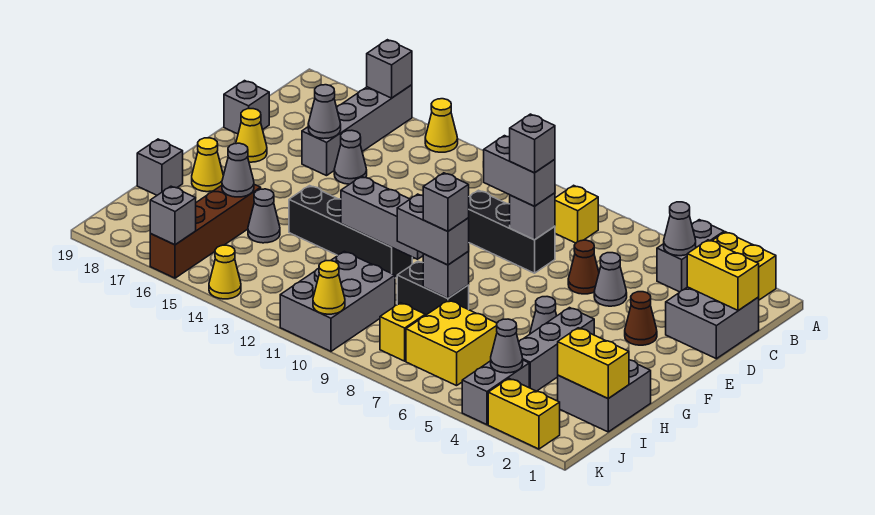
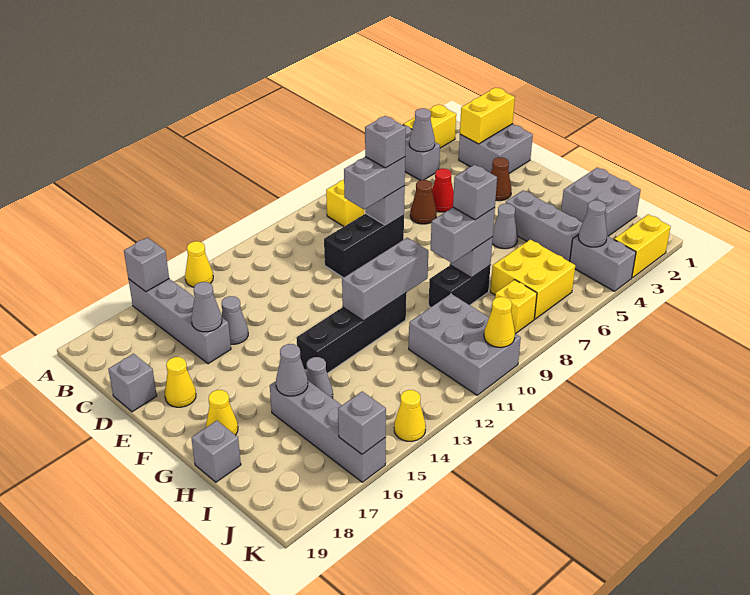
grey cone D5 level 1 -> red cone D5 level 1
brown brick H16:K16 level 1 -> grey brick H16:K16 level 1
yellow brick I1:I2 level 2 -> none

